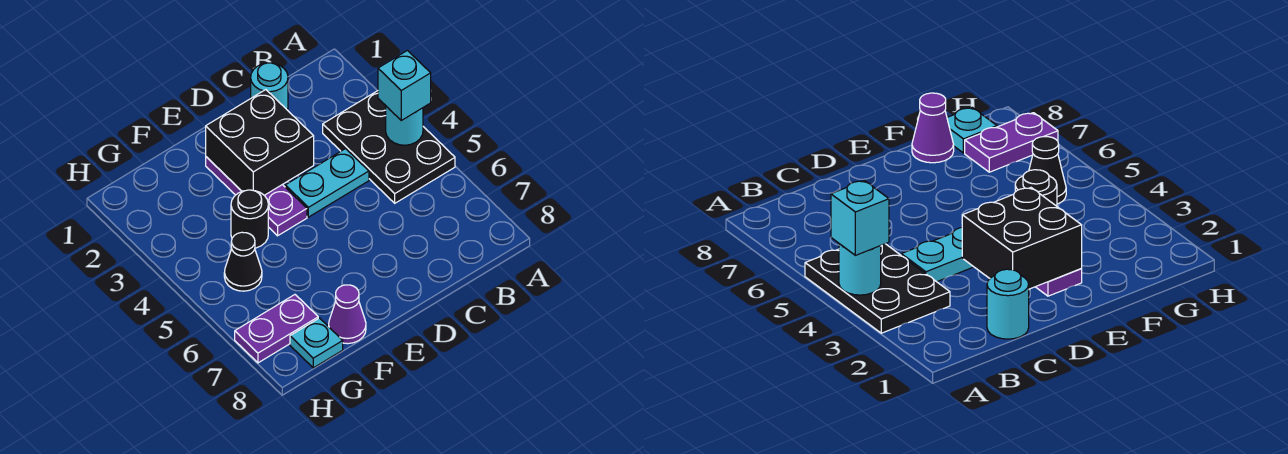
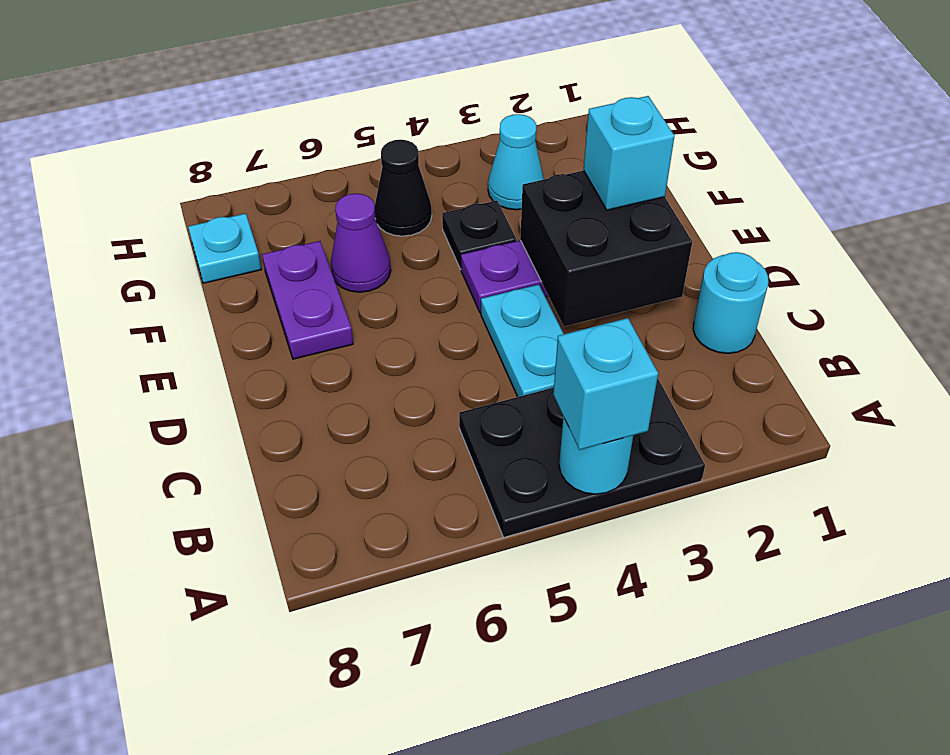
none -> cyan brick E2 level 3
black round brick F4 level 1 -> black plate F4 level 1
purple cone F8 level 1 -> purple cone F6 level 1
none -> cyan cone G3 level 1
purple plate G7:H7 level 1 -> purple plate E7:F7 level 1

